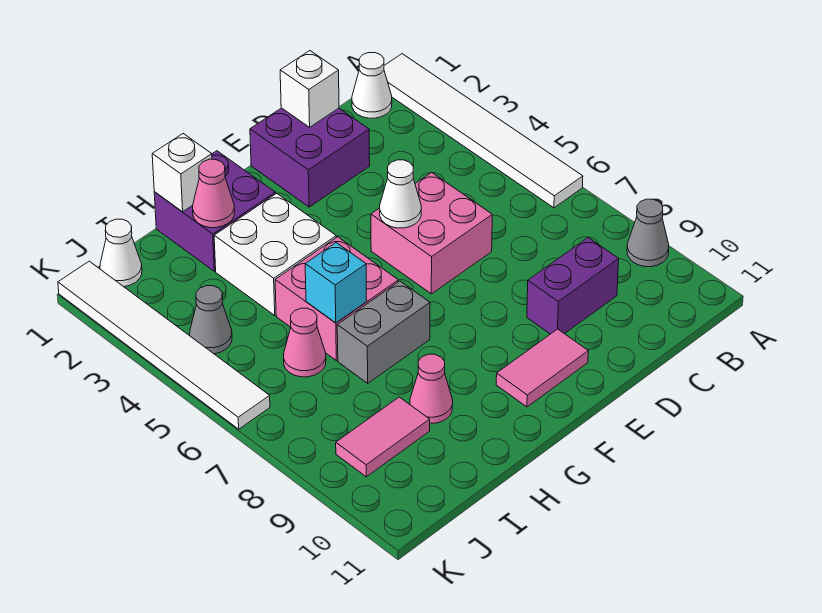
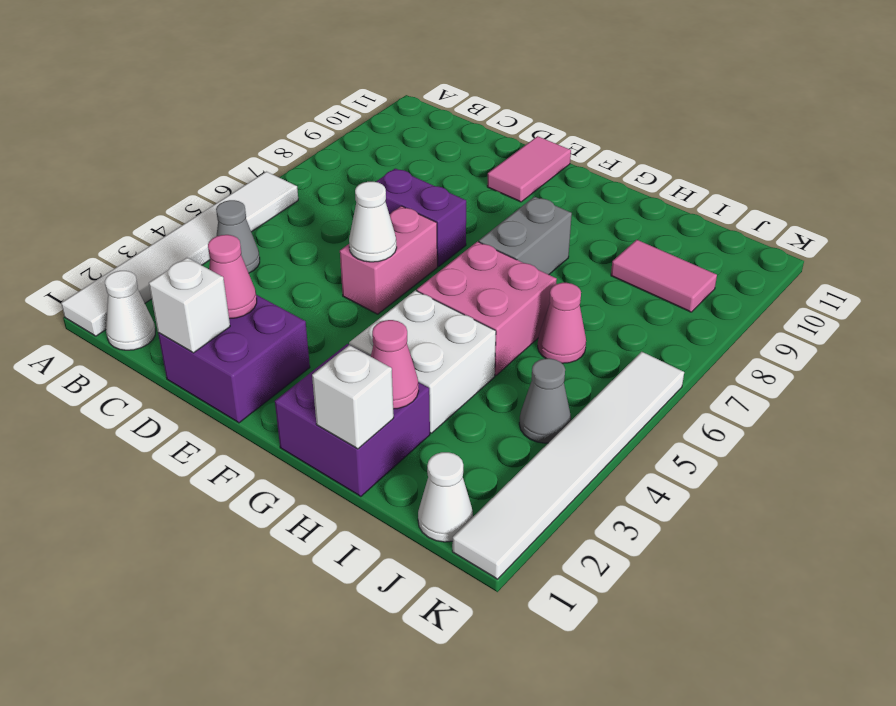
grey cone A9 level 1 -> grey cone B4 level 1
purple brick C9:D9 level 1 -> purple brick D7:E7 level 1
pink brick D5:E6 level 1 -> pink brick E5:E6 level 1
pink tile E10:F10 level 1 -> pink tile E10:E11 level 1
grey brick G7:H7 level 1 -> grey brick G7:G8 level 1
cyan brick H6 level 2 -> none
pink cone H9 level 1 -> pink cone D2 level 2

